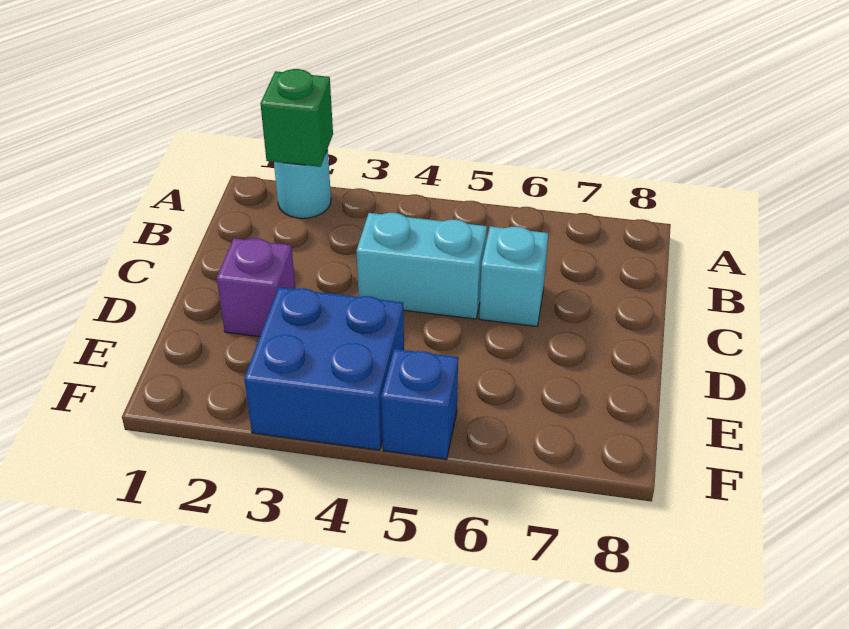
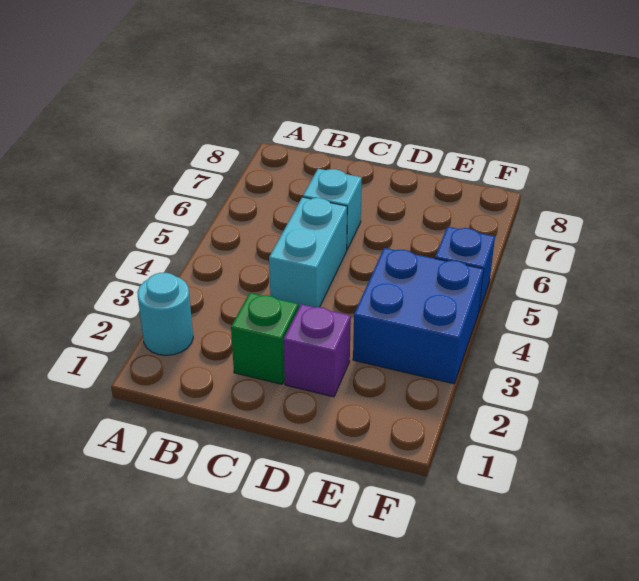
green brick A2 level 2 -> green brick C2 level 1

